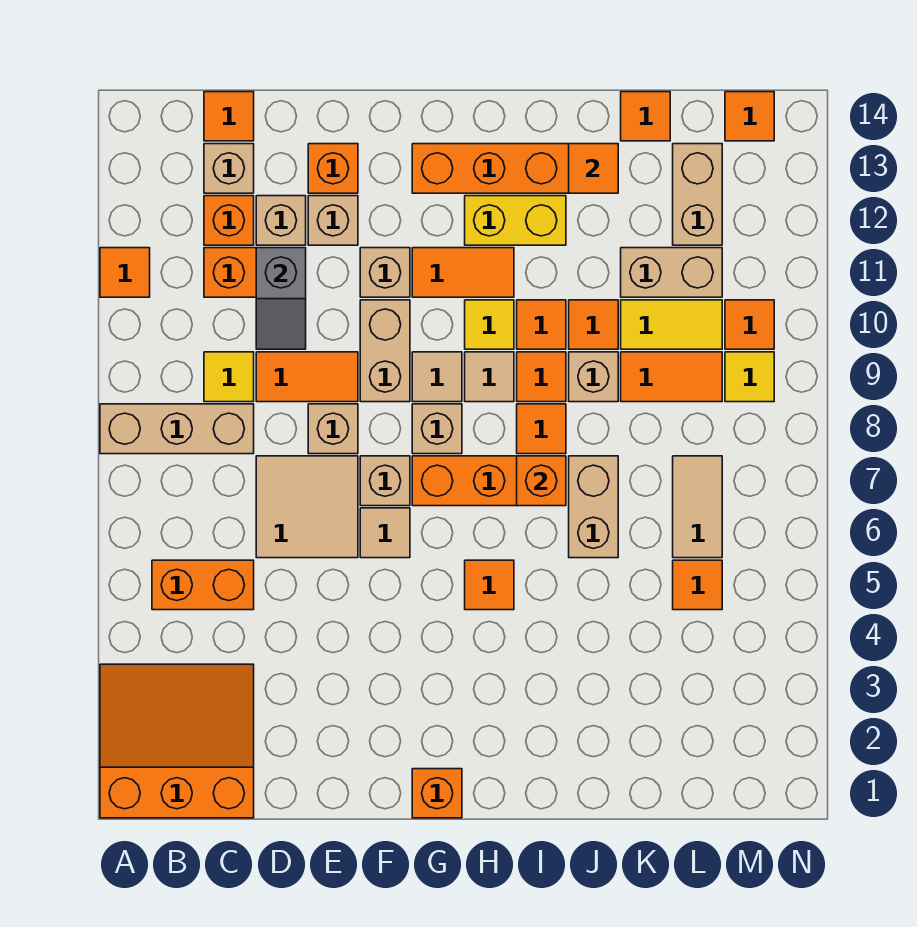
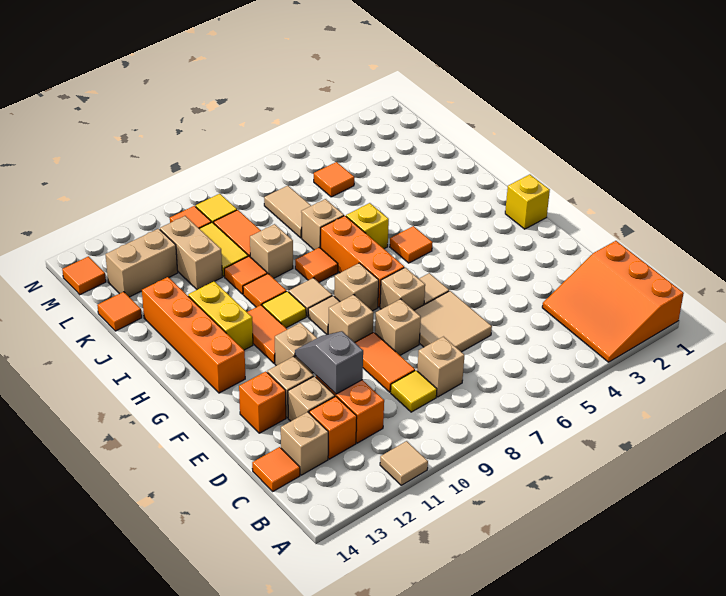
tan brick A8:C8 level 1 -> tan brick C8 level 1
orange tile A11 level 1 -> tan tile A11 level 1
orange brick B5:C5 level 1 -> none
grey slope D10:D11 level 2 top 11 -> grey slope D11:E11 level 2 top D
tan brick F9:F10 level 1 -> tan brick F9 level 1
orange brick G1 level 1 -> yellow brick G1 level 1
none -> yellow brick I6 level 1
orange brick I7 level 2 -> none
orange tile I9 level 1 -> none
tan brick J6:J7 level 1 -> tan brick J7 level 1
orange tile J13 level 2 -> none
tan tile L6:L7 level 1 -> tan tile K7:L7 level 1

